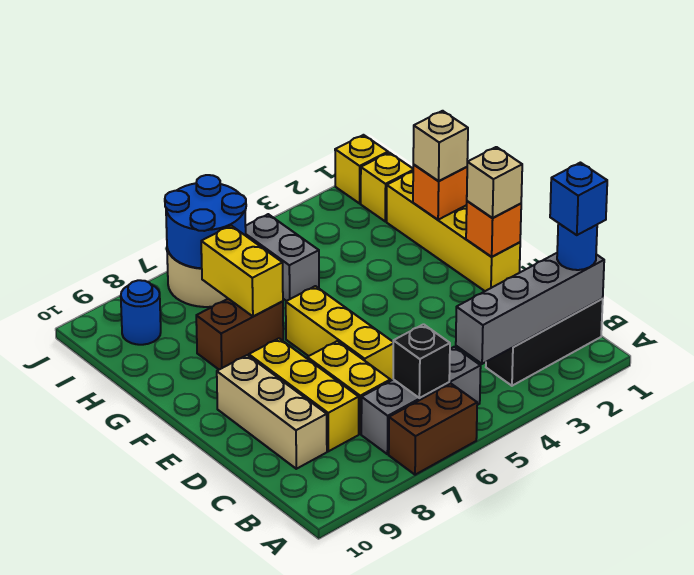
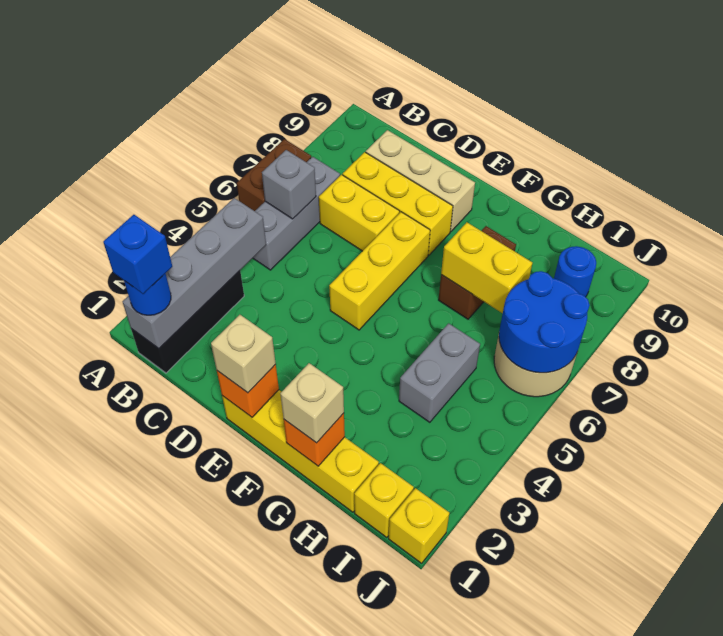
black brick B6 level 2 -> grey brick B6 level 2
yellow brick D6:F6 level 1 -> yellow brick E5:E7 level 1
grey brick H5:I5 level 1 -> grey brick H4:H5 level 1

